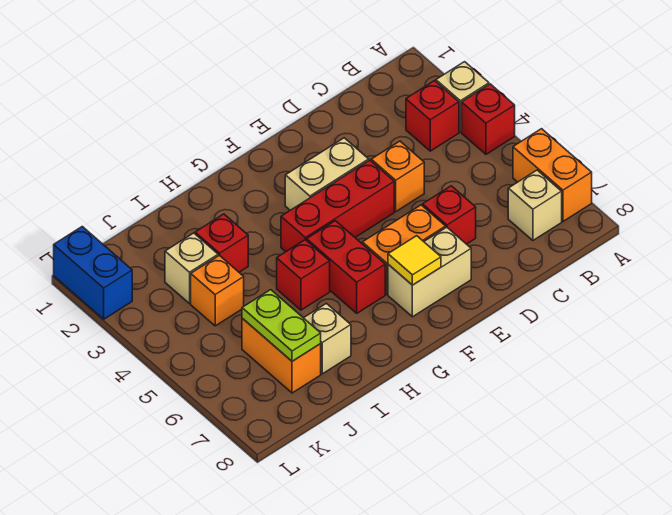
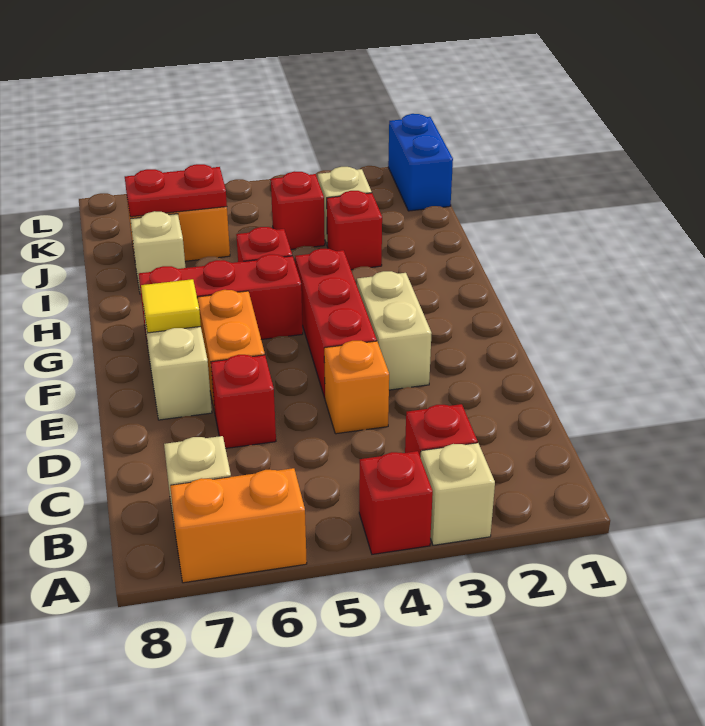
red brick G5:G6 level 1 -> red brick G5:G7 level 1
orange brick J4 level 1 -> red brick J4 level 1
lime plate J6:J7 level 2 -> red plate J6:J7 level 2
blue brick L1:L2 level 1 -> blue brick K1:L1 level 1

